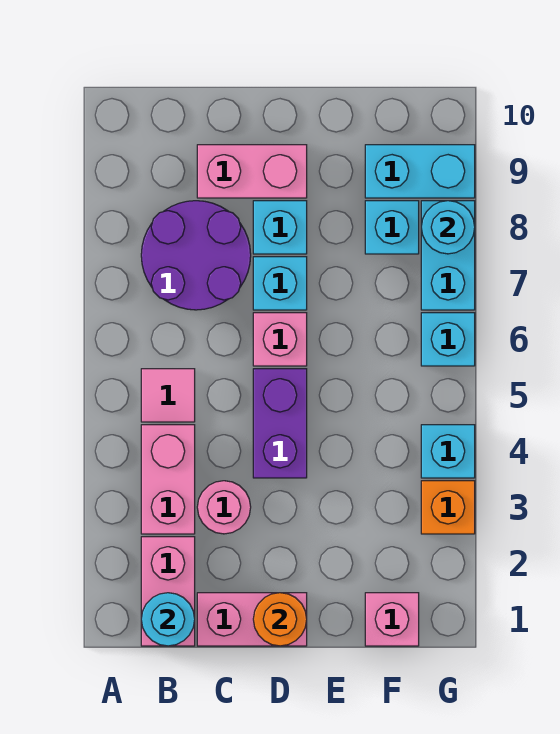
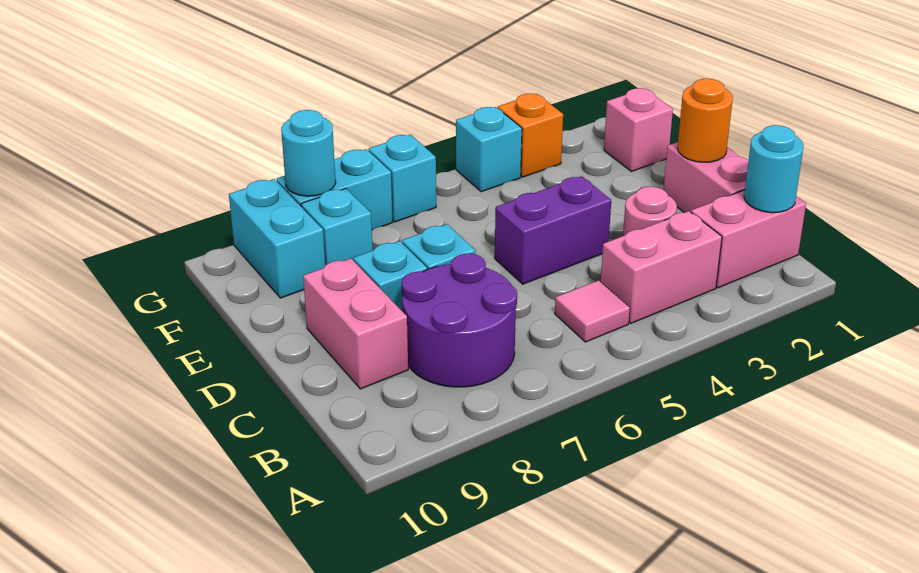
pink brick D6 level 1 -> none

